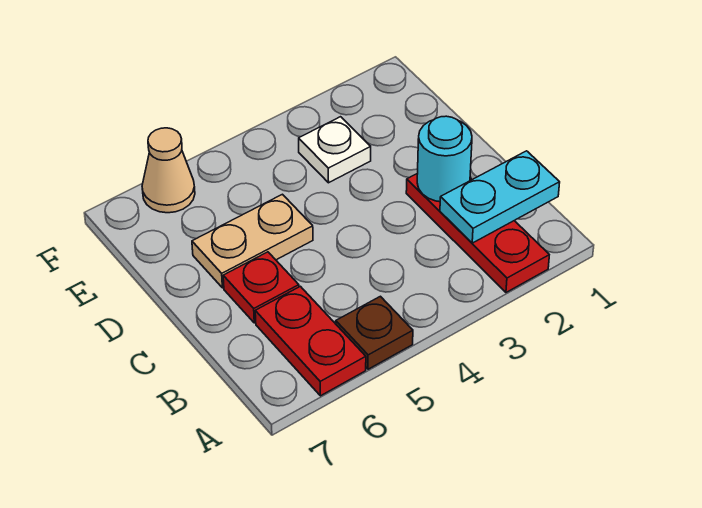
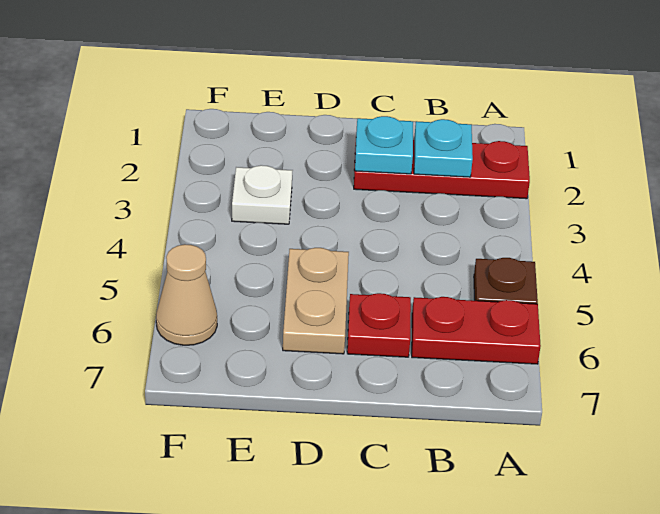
cyan plate B1:B2 level 2 -> cyan plate B2 level 2
cyan round brick C2 level 2 -> cyan plate C2 level 2

